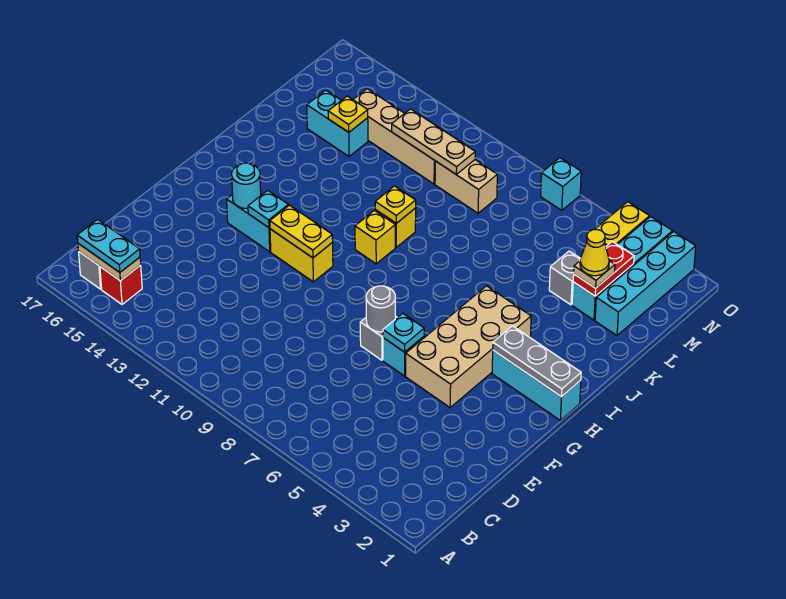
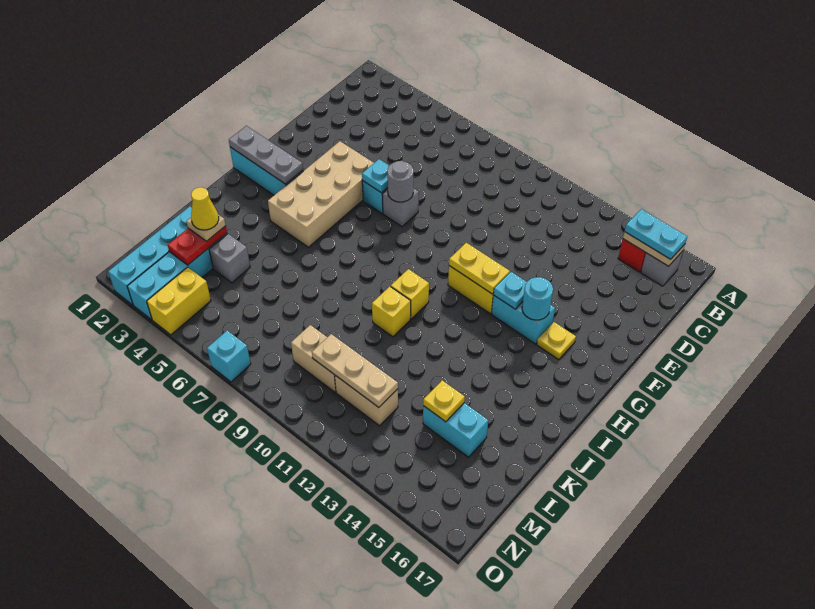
yellow plate J10 level 2 -> yellow plate G15 level 1
tan brick M11:M14 level 1 -> tan brick M11:M12 level 1

